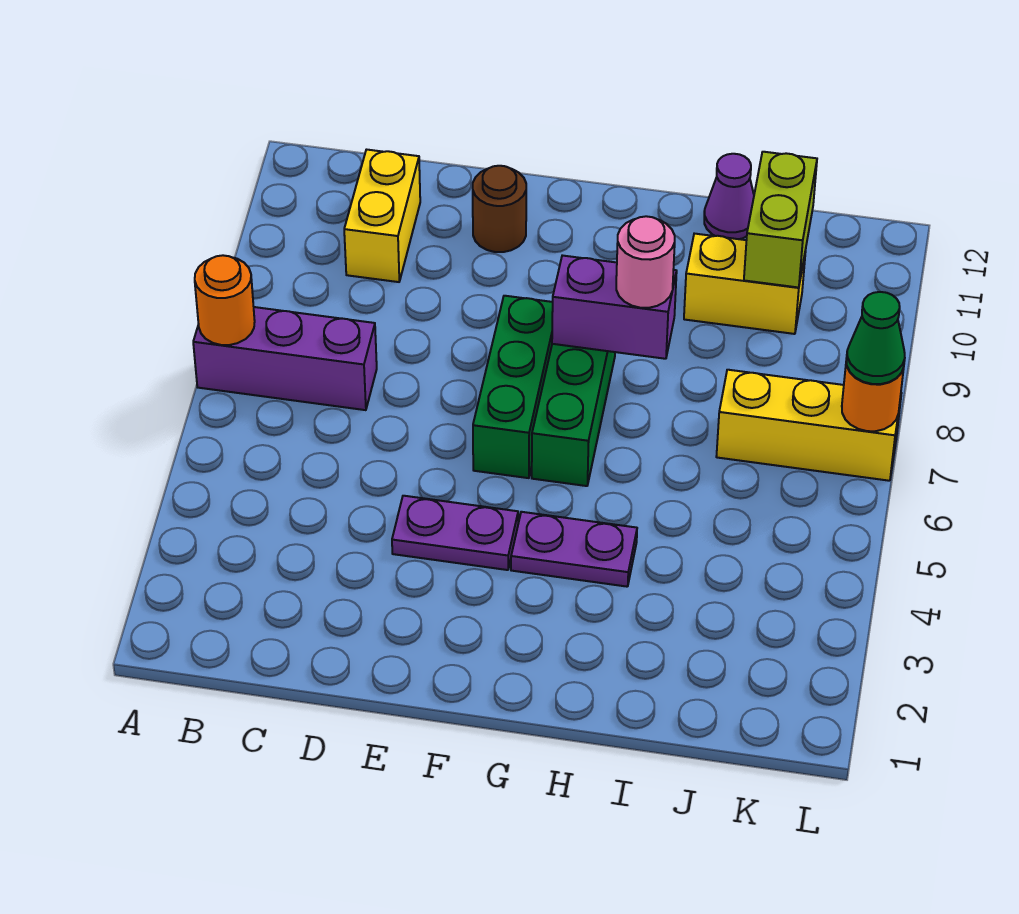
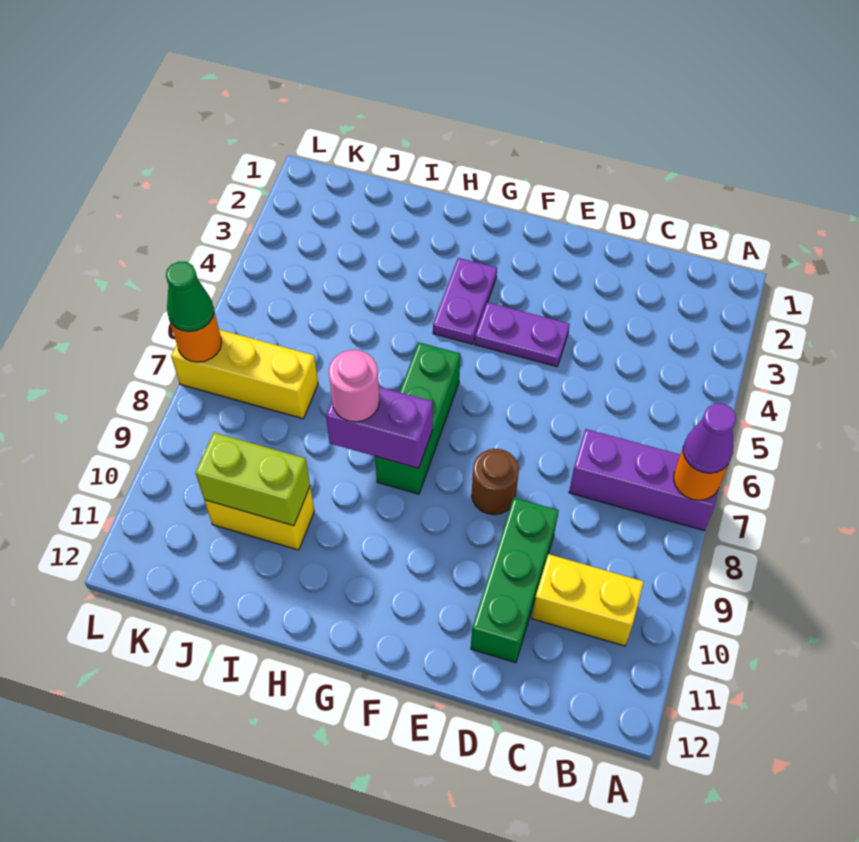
yellow brick C10:C11 level 1 -> yellow brick B10:C10 level 1
brown round brick E11 level 1 -> brown round brick E8 level 1
green brick F6:F8 level 1 -> green brick D9:D11 level 1
purple plate G4:H4 level 1 -> purple plate G3:G4 level 1
purple cone I12 level 1 -> purple cone A7 level 3
lime brick J10:J11 level 2 -> lime brick I10:J10 level 2

